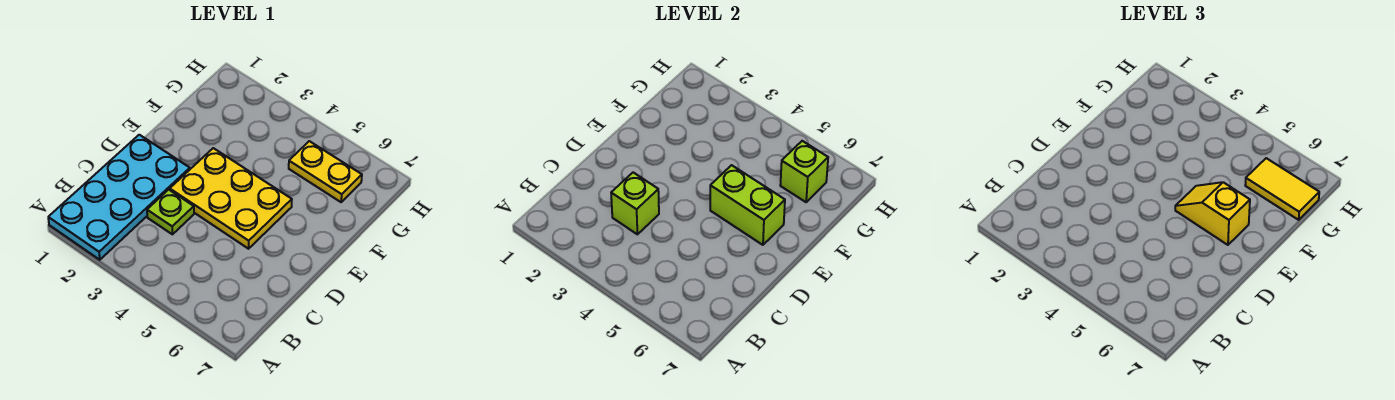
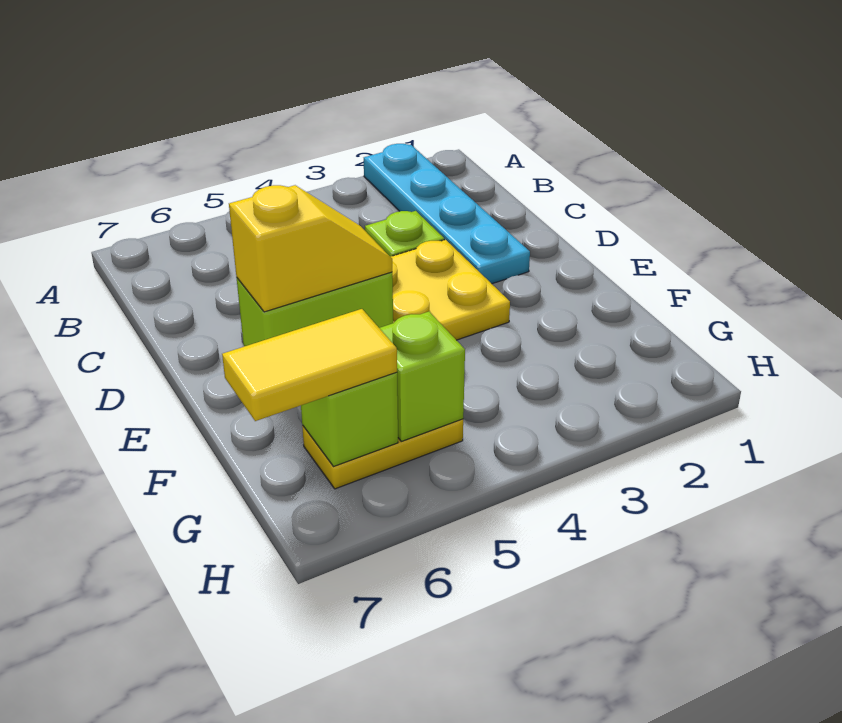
cyan plate A1:D2 level 1 -> cyan plate A2:D2 level 1
lime brick C3 level 2 -> lime brick G5 level 2

